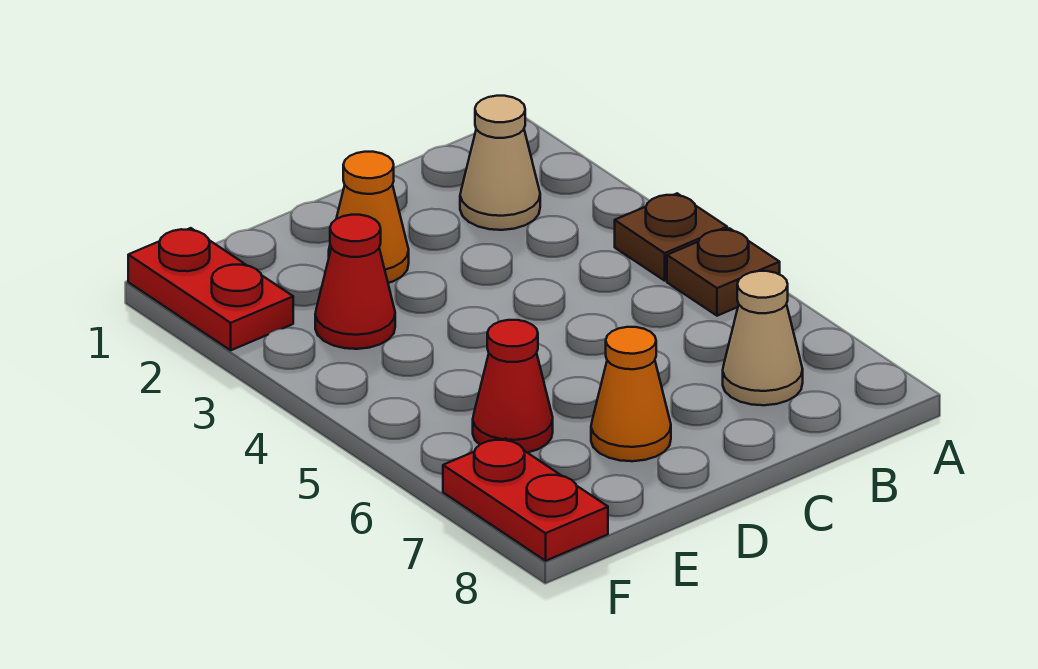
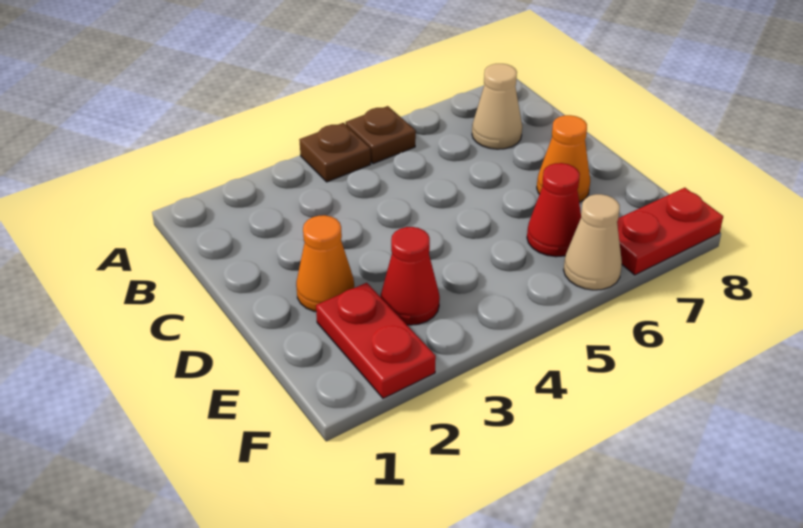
tan cone B2 level 1 -> tan cone F6 level 1
red plate F1:F2 level 1 -> red plate E2:F2 level 1

